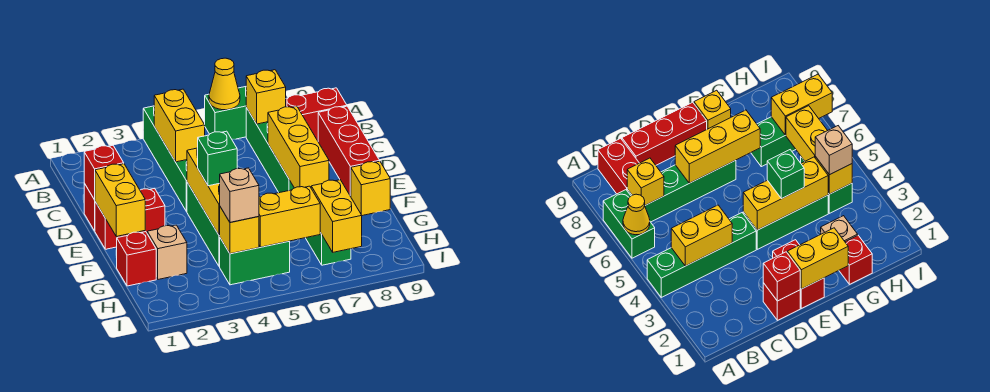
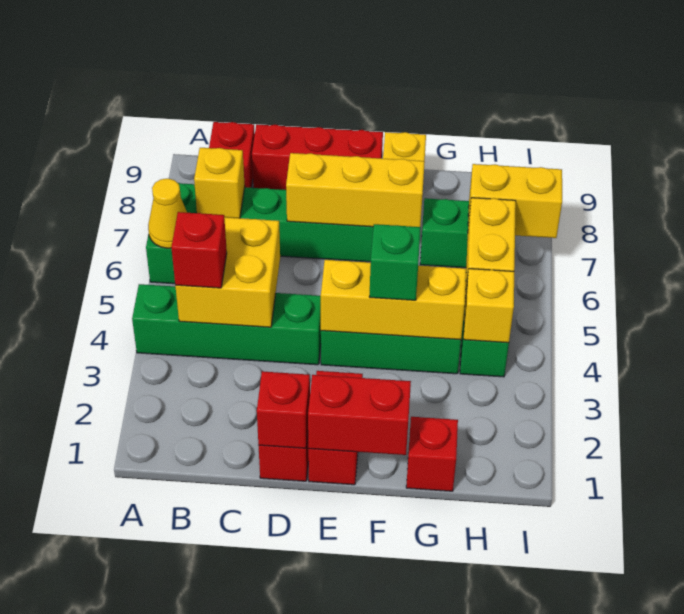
yellow brick B4:C4 level 2 -> yellow brick B4:C5 level 2
none -> red brick B4 level 3
yellow brick E1:F1 level 2 -> red brick E1:F1 level 2
tan brick G2 level 1 -> none
tan brick H4 level 3 -> none

